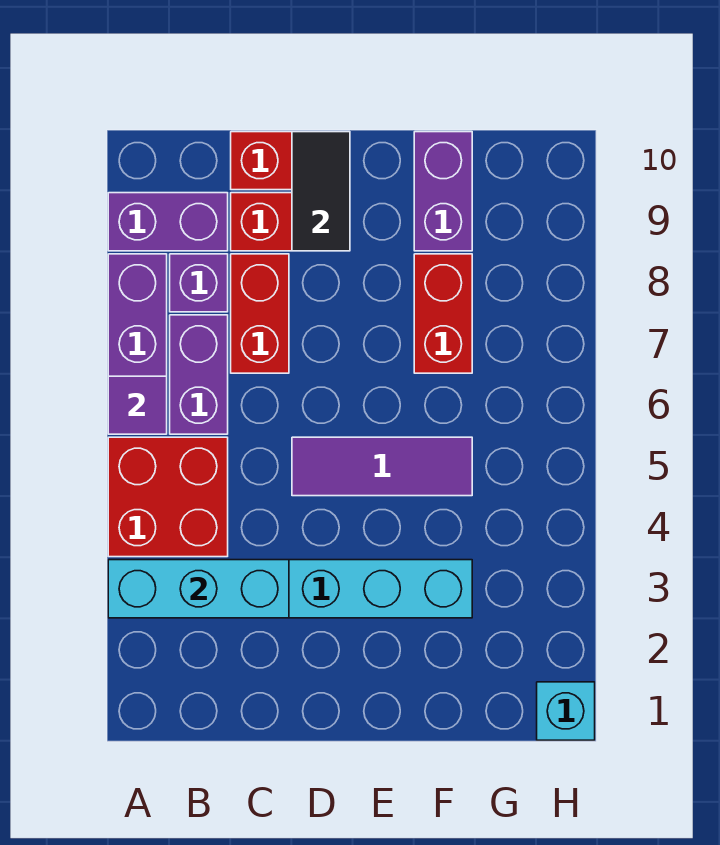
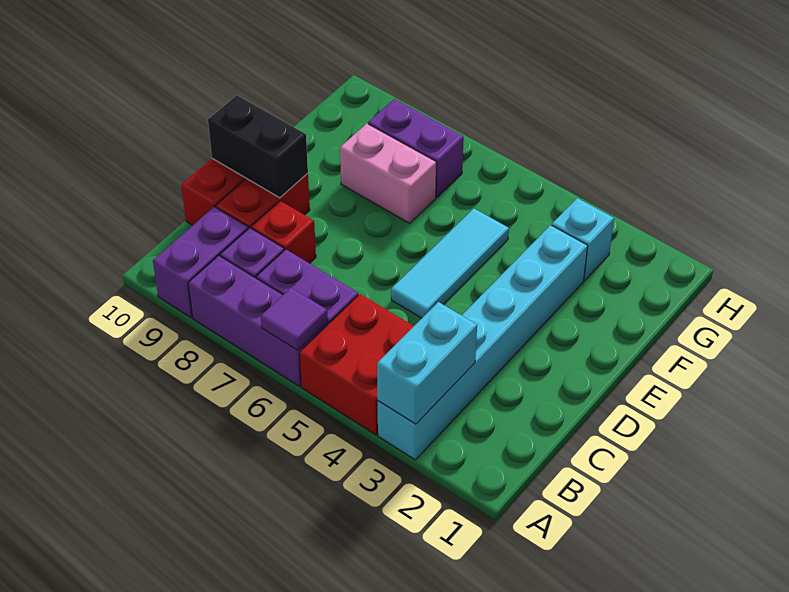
cyan brick A3:C3 level 2 -> cyan brick A3:B3 level 2
red brick C7:C8 level 1 -> red brick C8 level 1
purple tile D5:F5 level 1 -> cyan tile D5:F5 level 1
black tile D9:D10 level 2 -> black brick D9:D10 level 2
red brick F7:F8 level 1 -> pink brick F7:F8 level 1
purple brick F9:F10 level 1 -> purple brick G7:G8 level 1
cyan brick H1 level 1 -> cyan brick G3 level 1

